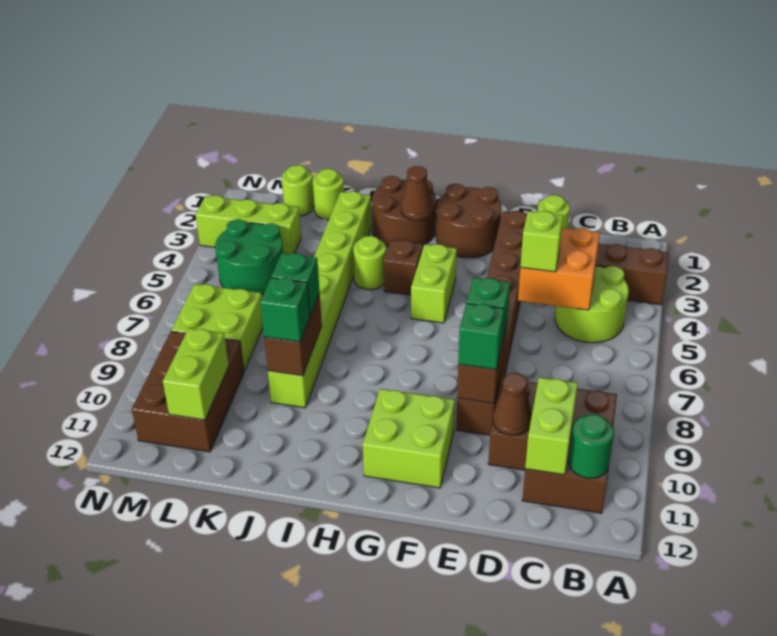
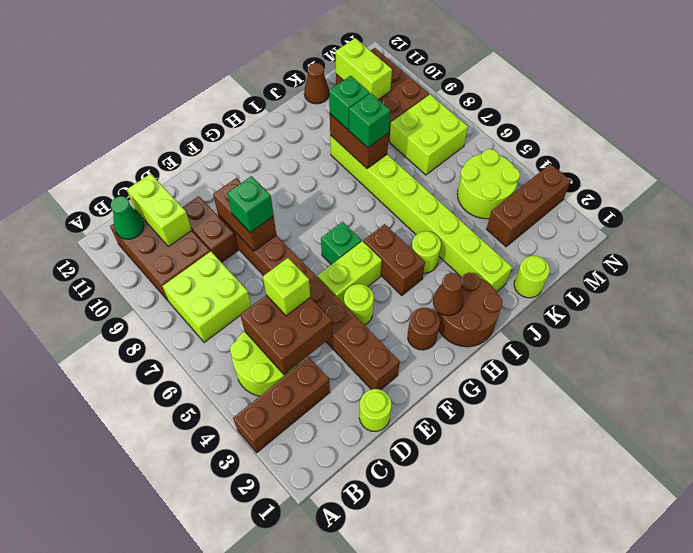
green round brick B11 level 2 -> green cone B11 level 2
orange brick C4:D5 level 2 -> brown brick C4:D5 level 2
brown cone D10 level 2 -> brown cone K12 level 1
green brick E9 level 3 -> green brick G6 level 1
brown round brick F1:G2 level 1 -> brown round brick G2 level 1
lime brick F10:G11 level 1 -> lime brick B7:C8 level 1
lime brick G4:G5 level 1 -> lime brick F5:G5 level 1
brown brick H4 level 1 -> brown brick H4:H5 level 1
lime round brick L1 level 1 -> lime round brick F4 level 1
lime brick L3:N3 level 1 -> brown brick L3:N3 level 1
green round brick L4:M5 level 1 -> lime round brick L4:M5 level 1

